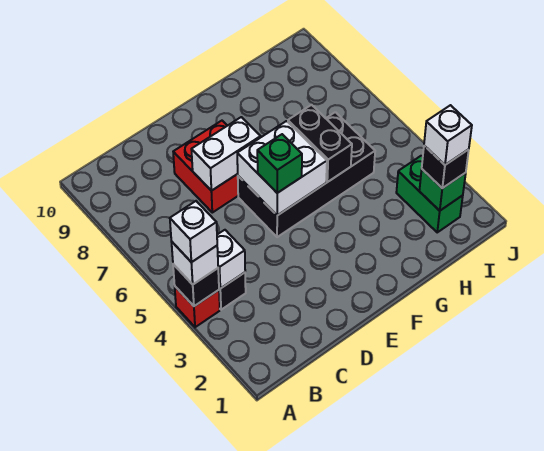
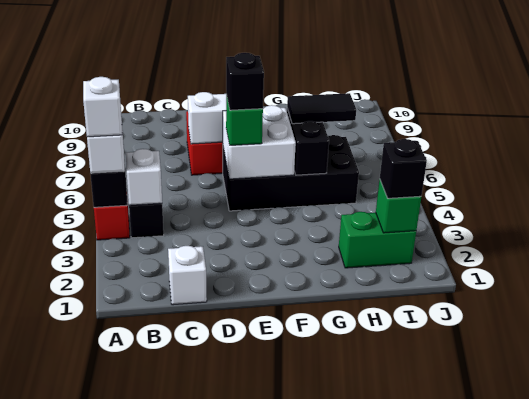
none -> black brick E5 level 4
none -> black tile G6:H6 level 3
green brick I2:I3 level 1 -> green brick H2:I2 level 1
white brick I2 level 4 -> white brick C1 level 1

